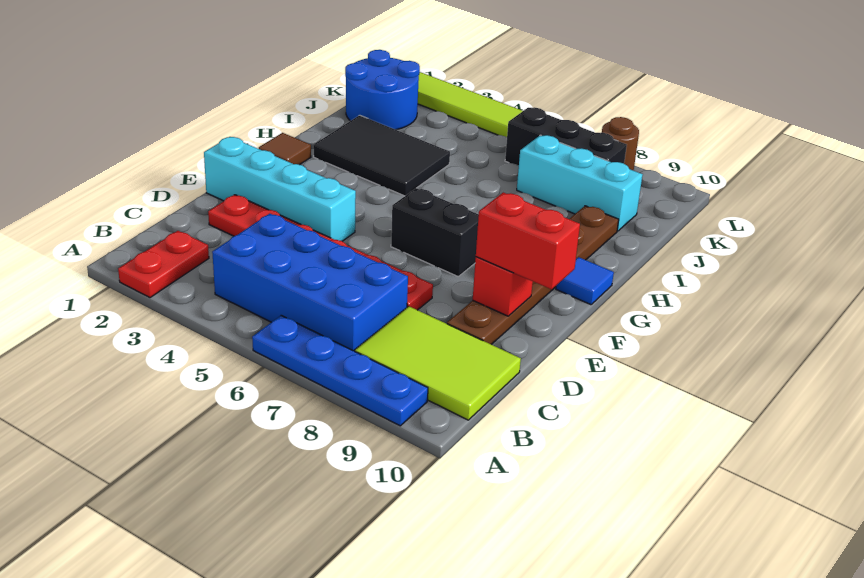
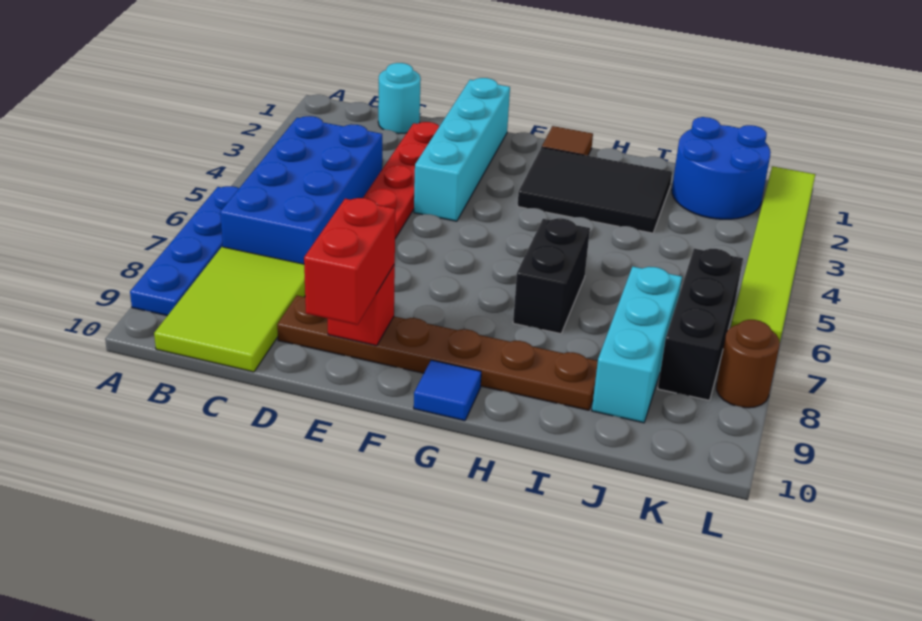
red plate A2:B2 level 1 -> none
none -> cyan round brick C1 level 1
black brick F6:F7 level 1 -> black brick H6:H7 level 1
black tile H2:I4 level 1 -> black tile G2:I3 level 1

